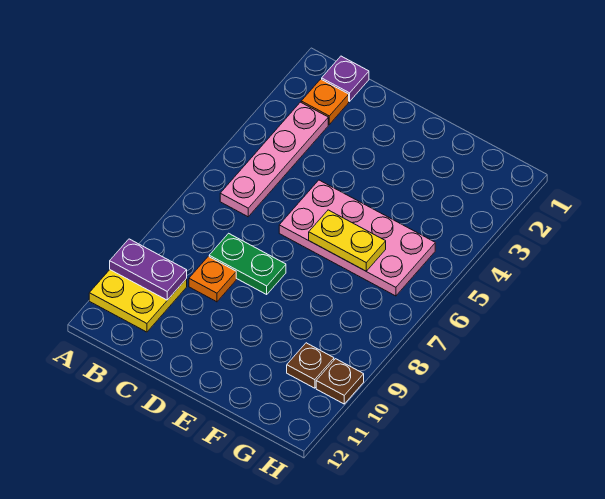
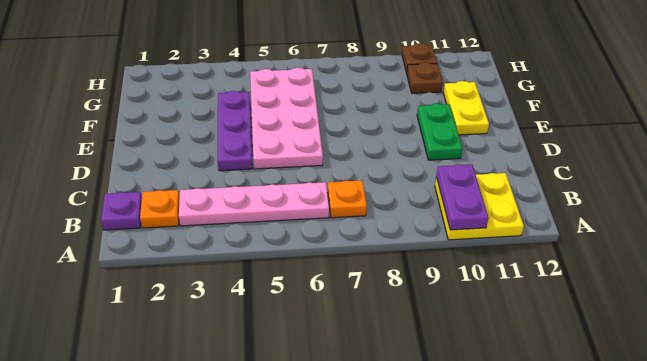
green plate C8:D8 level 1 -> green plate D10:E10 level 1
orange plate C9 level 1 -> orange plate B7 level 1
none -> purple plate D4:F4 level 1
yellow plate E6:F6 level 2 -> yellow plate E11:F11 level 1

